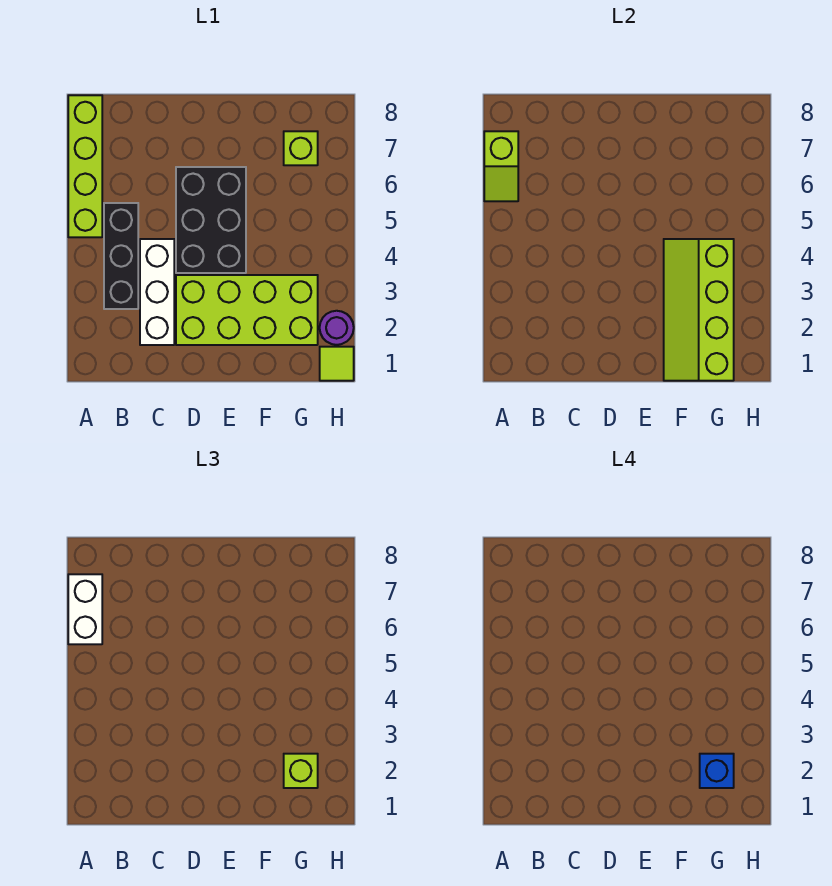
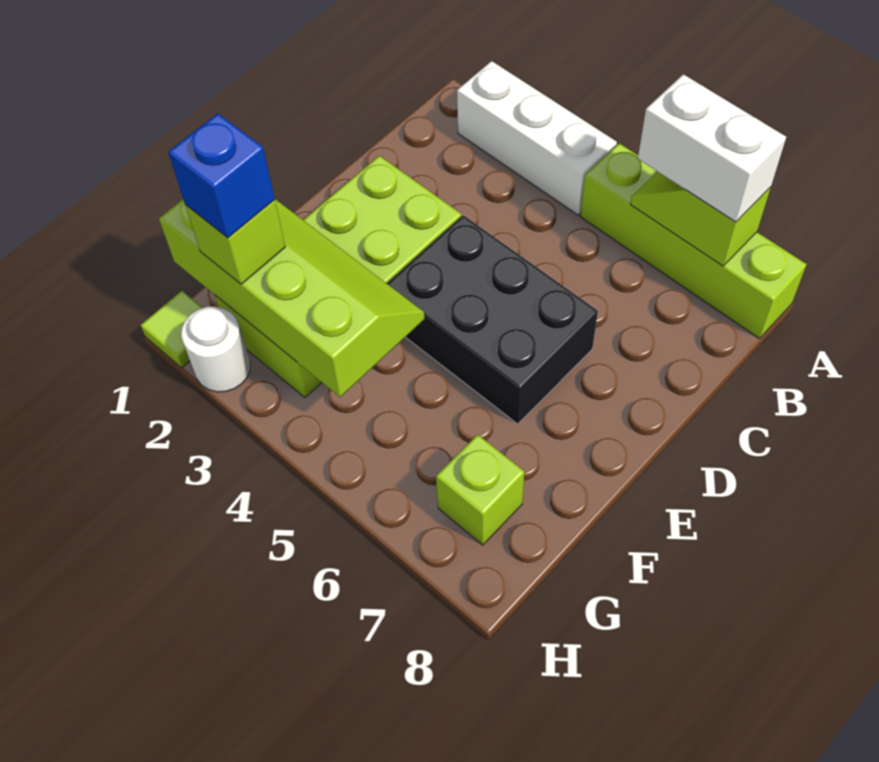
black brick B3:B5 level 1 -> none
white brick C2:C4 level 1 -> white brick A2:A4 level 1
purple round brick H2 level 1 -> white round brick H2 level 1

